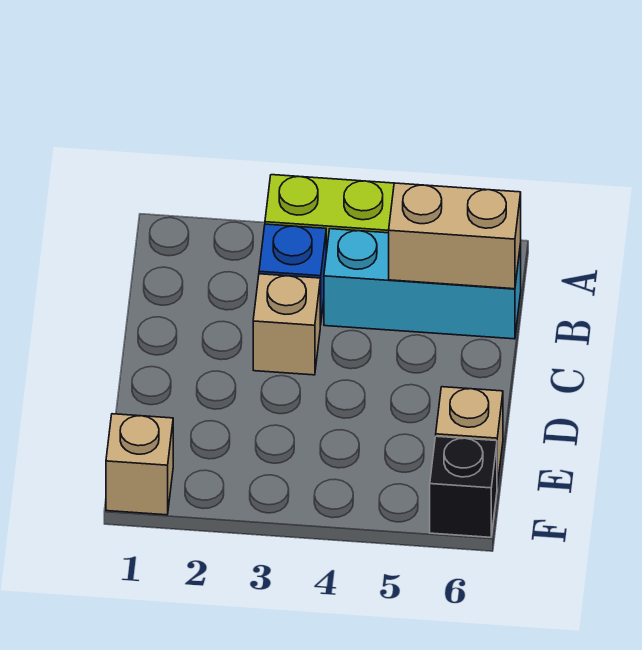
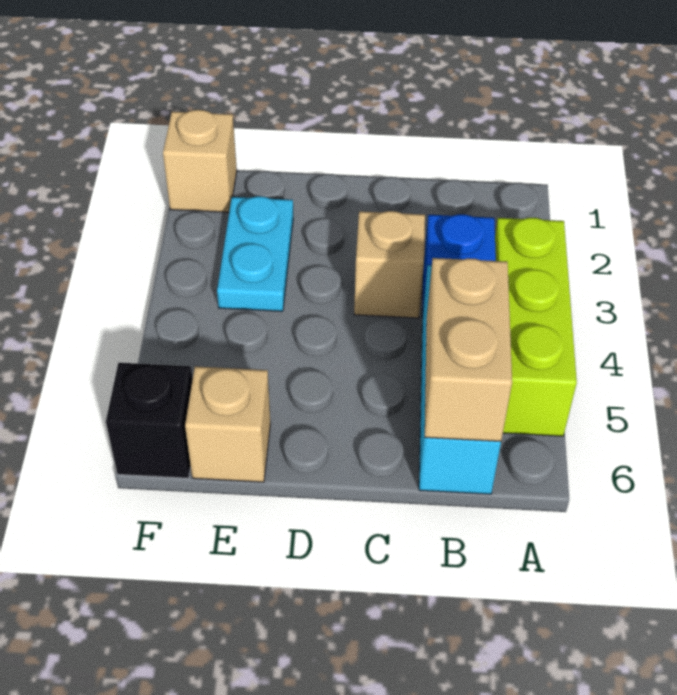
none -> cyan plate E2:E3 level 1

